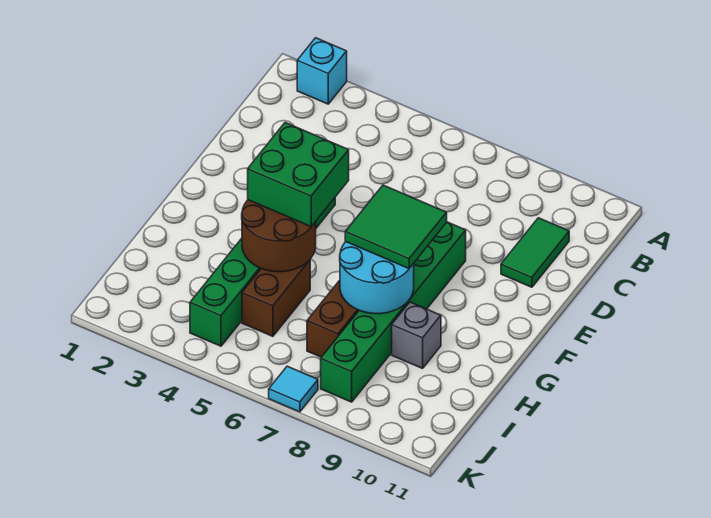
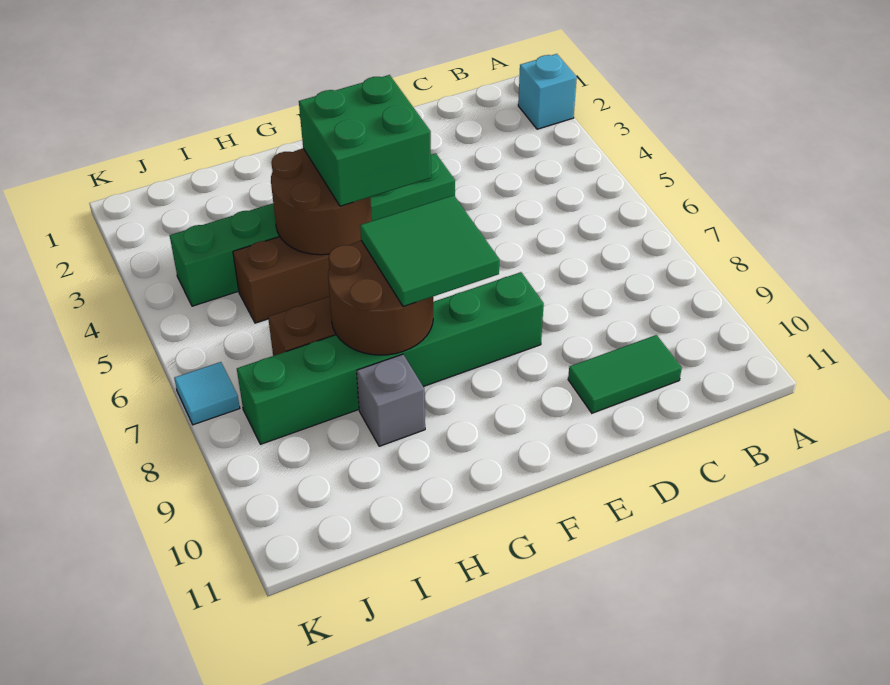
cyan round brick G7:H8 level 2 -> brown round brick G7:H8 level 2

